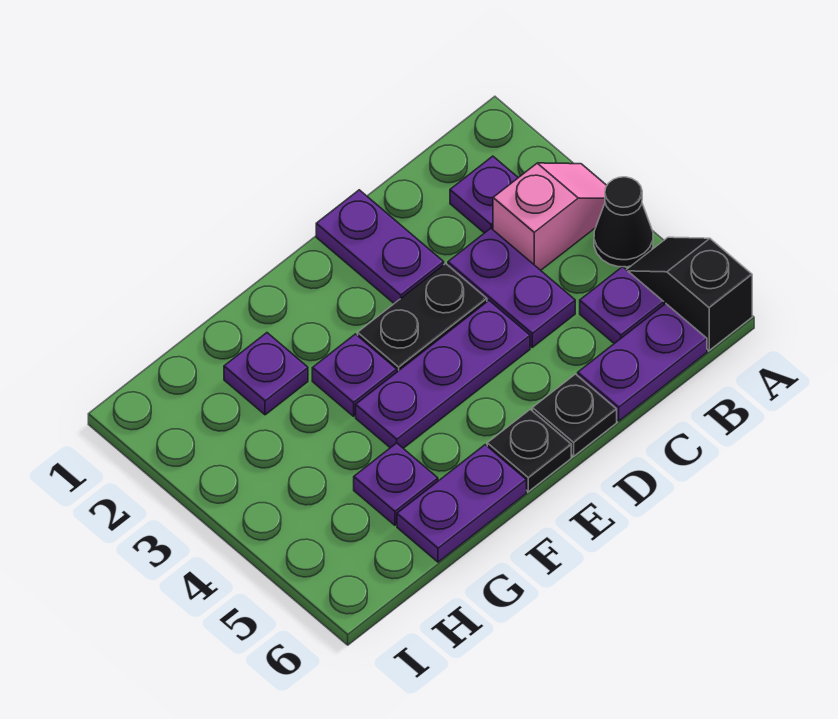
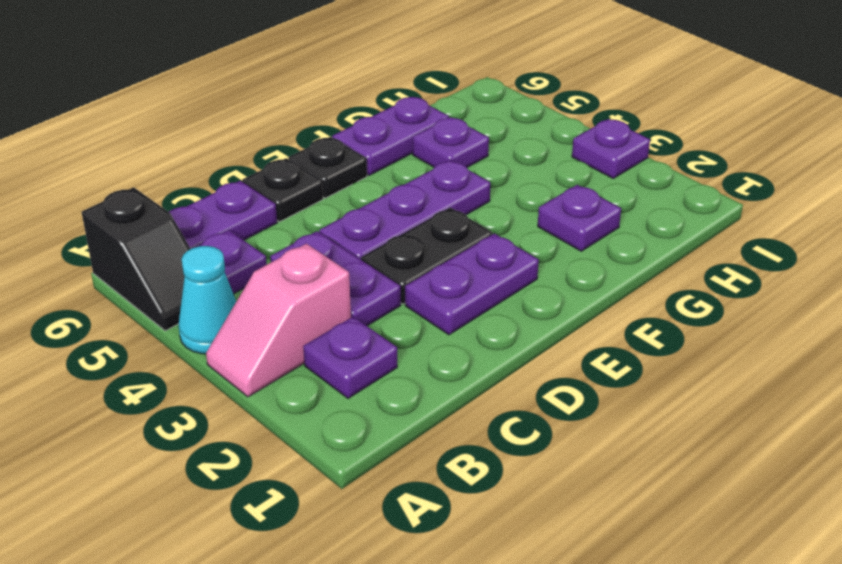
black cone A4 level 1 -> cyan cone A4 level 1
purple plate D1:D2 level 1 -> purple plate D2:E2 level 1
purple plate F3 level 1 -> purple plate I3 level 1

